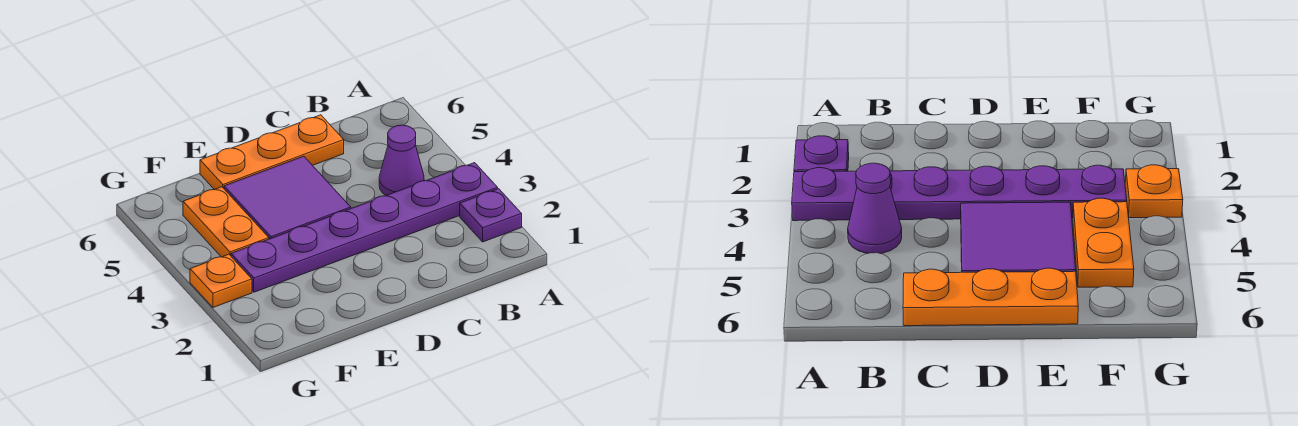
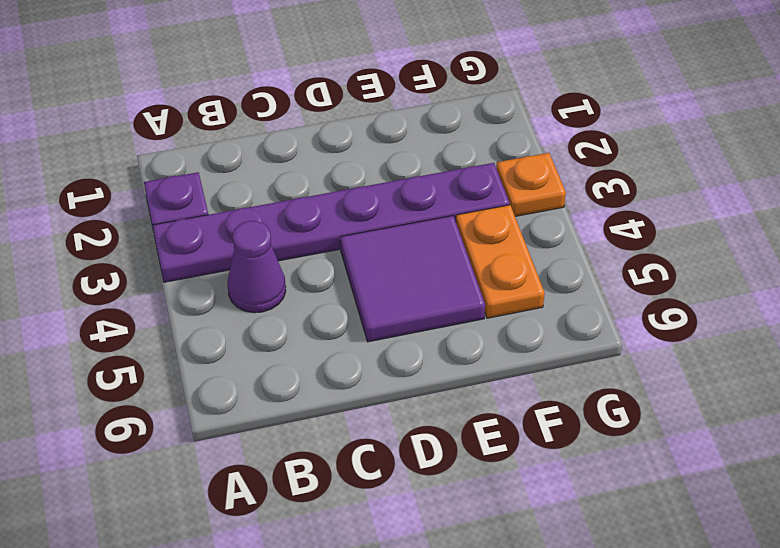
orange plate C6:E6 level 1 -> none

